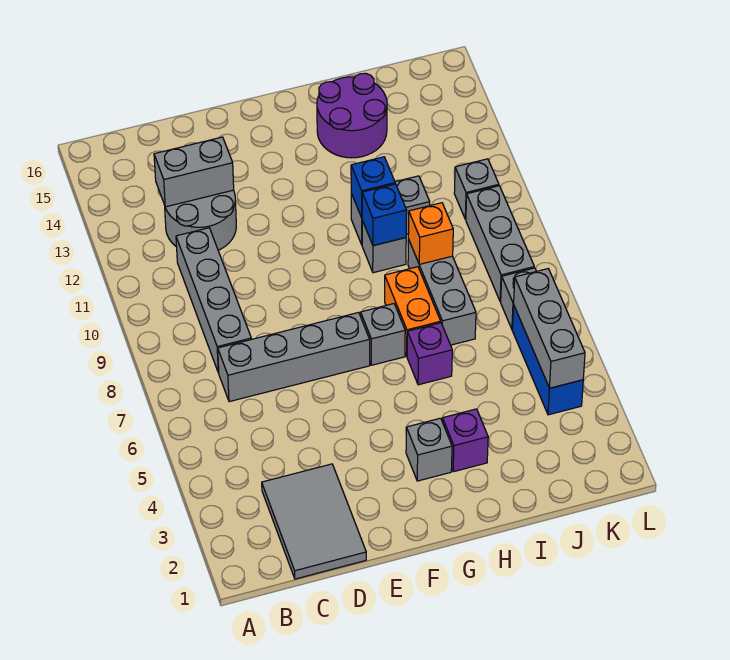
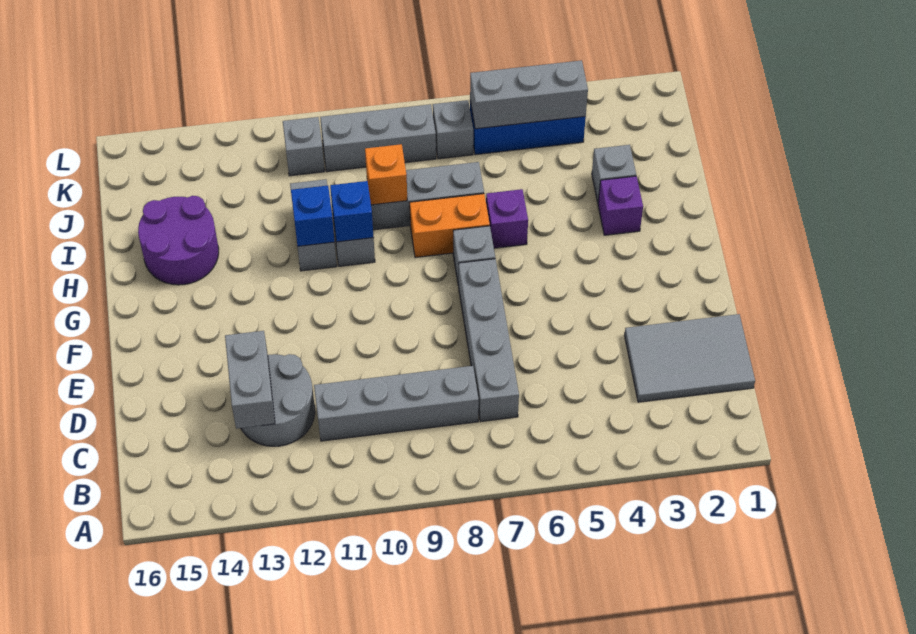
grey brick G3 level 1 -> grey brick I3 level 1

